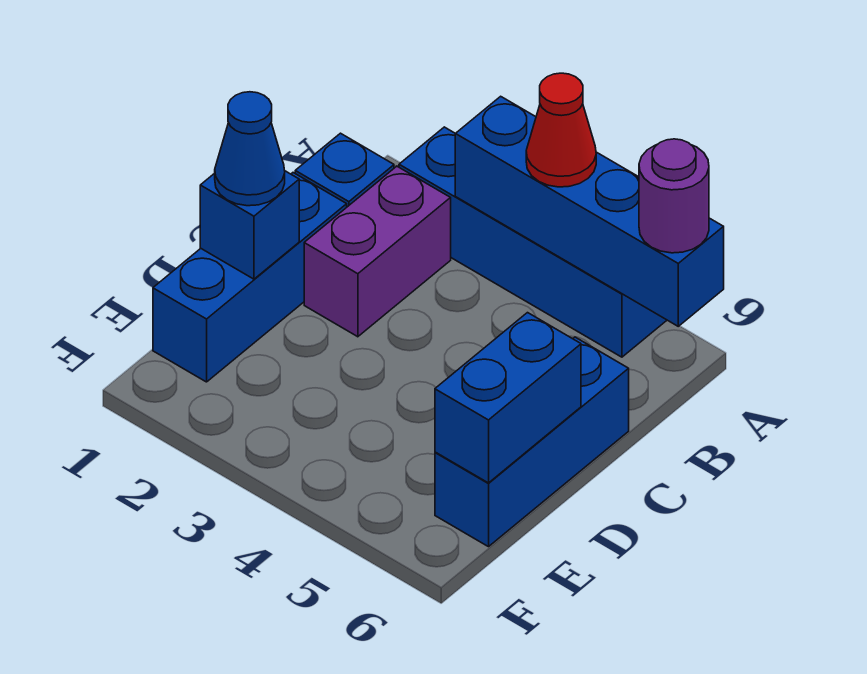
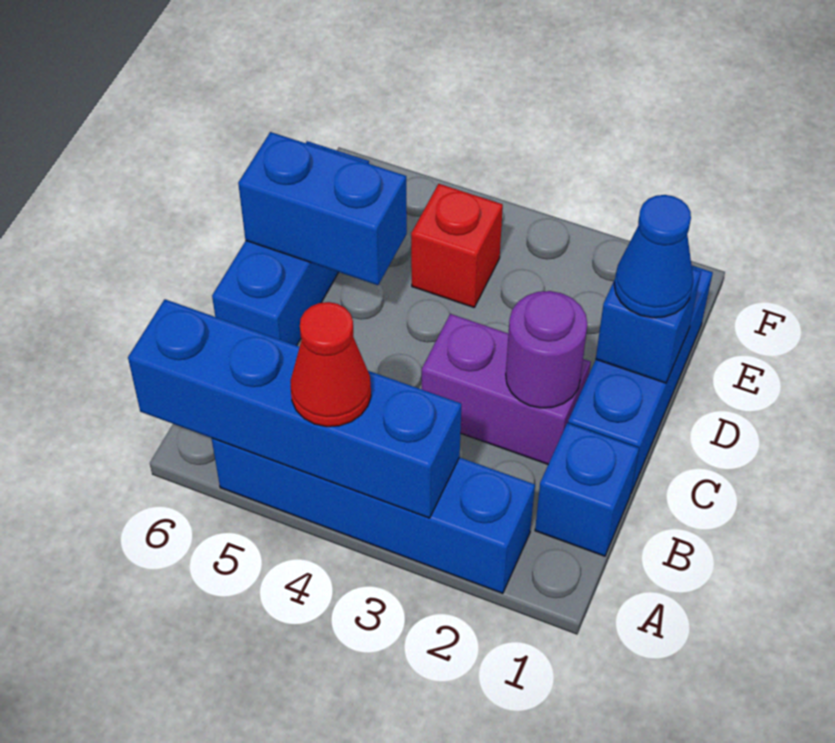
purple round brick A6 level 3 -> purple round brick C2 level 2
purple brick B2:C2 level 1 -> purple brick C2:C3 level 1
blue brick D6:E6 level 2 -> blue brick D5:D6 level 2
none -> red brick E4 level 1

